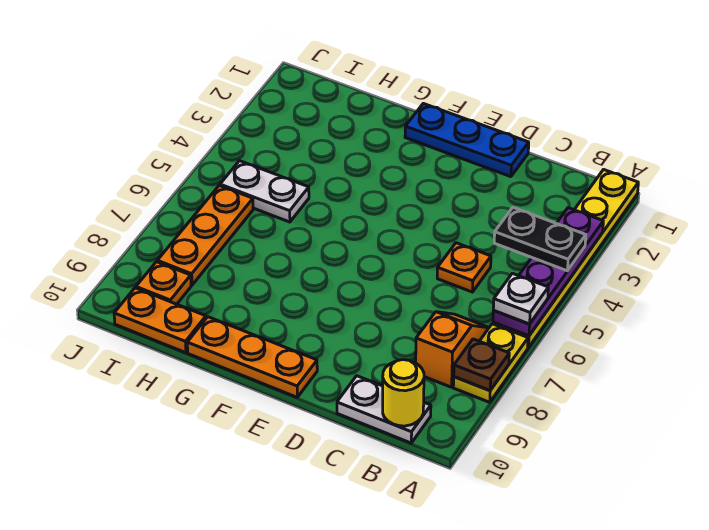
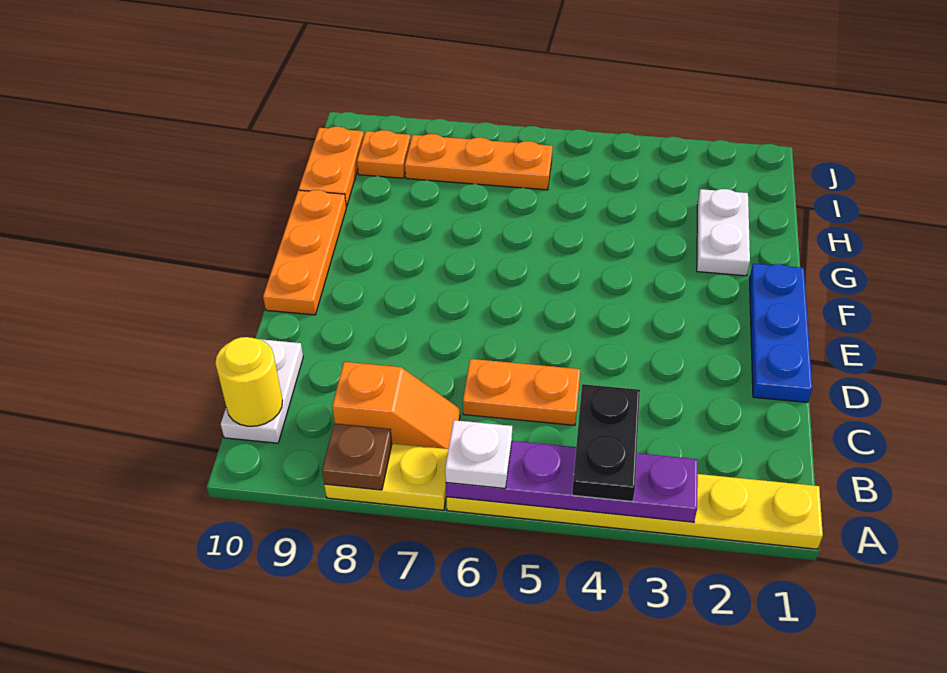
orange plate C5 level 1 -> orange plate C5:C6 level 1
white plate H5:I5 level 1 -> white plate G2:H2 level 1

